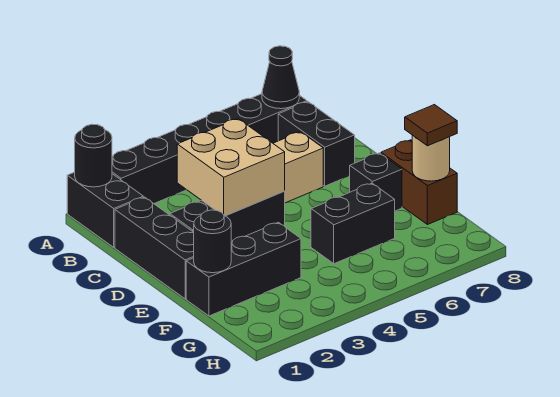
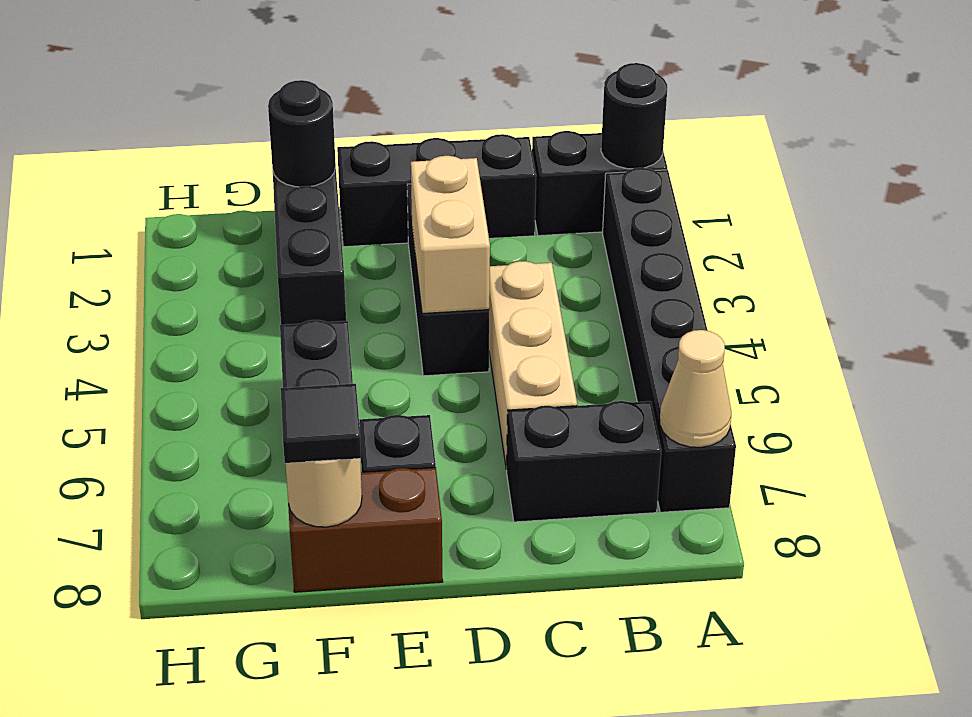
black cone A7 level 2 -> tan cone A7 level 2
tan brick C3:D4 level 2 -> tan brick D3:D4 level 2
brown tile F8 level 3 -> black tile F8 level 3

